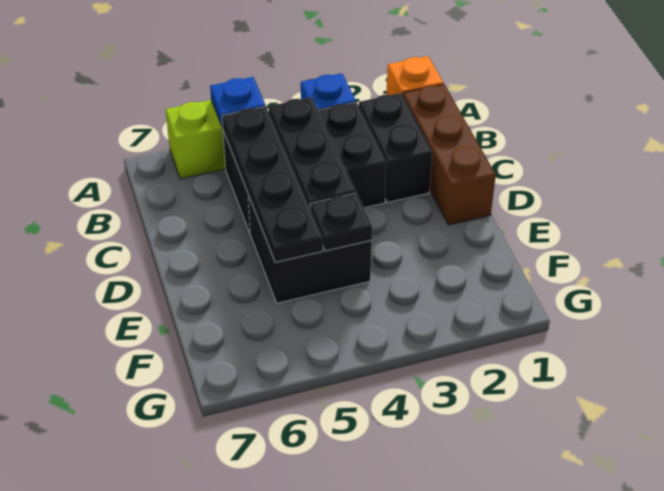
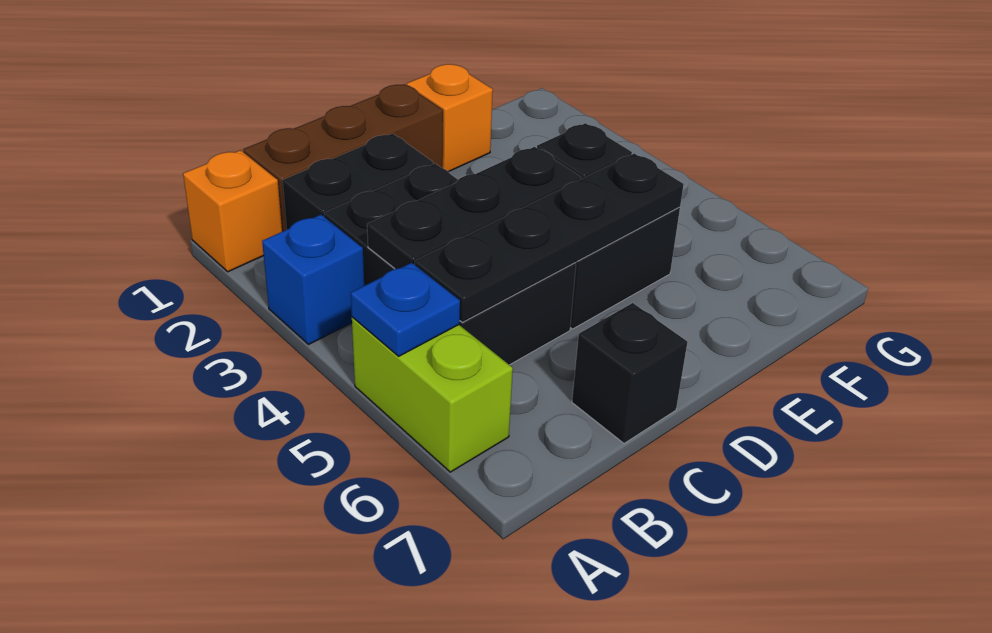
none -> black brick C7 level 1
none -> orange brick E1 level 1

